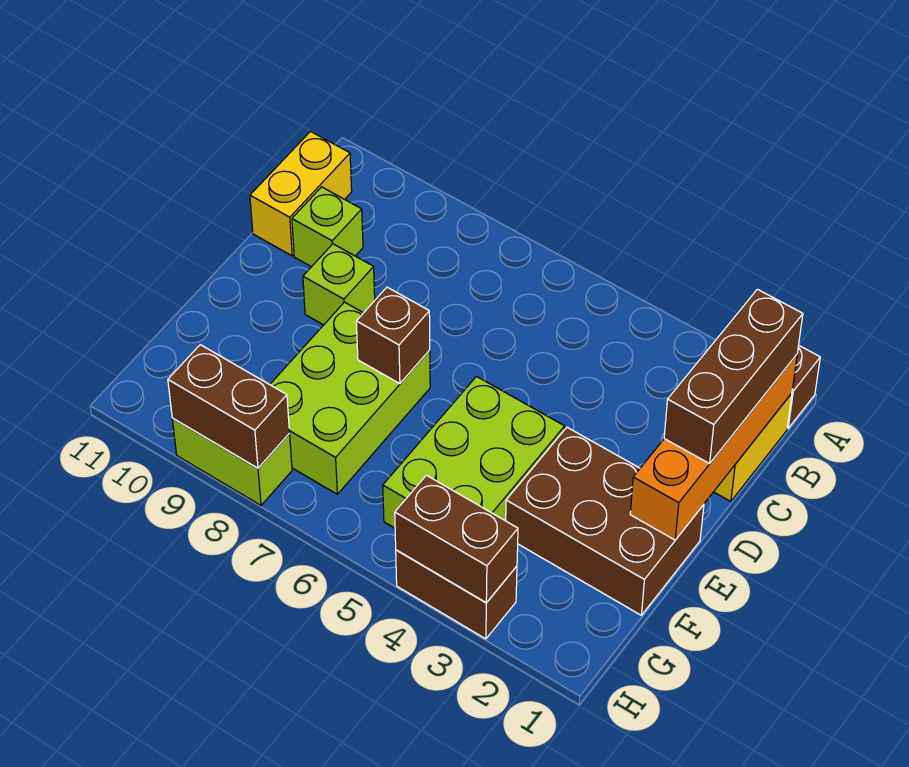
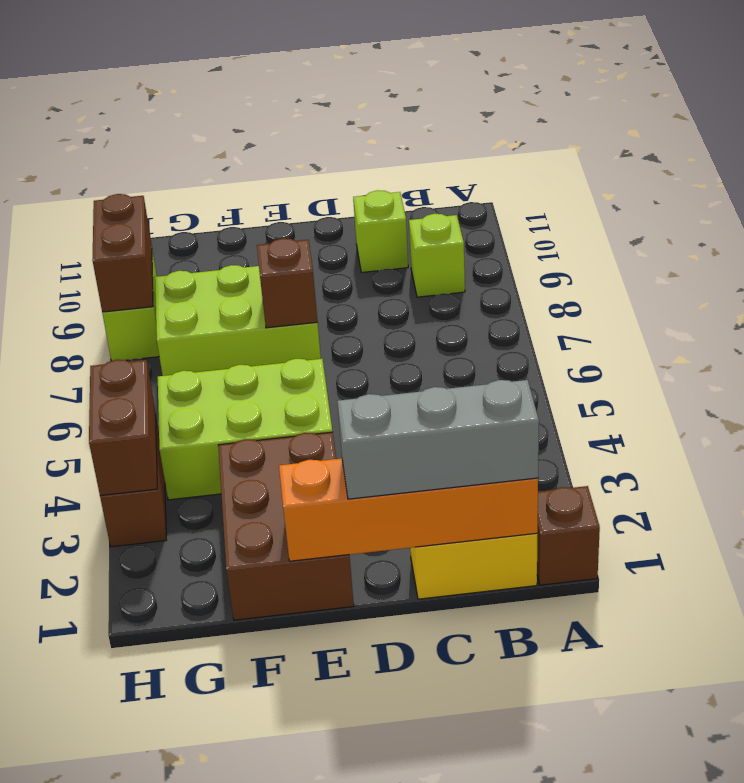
brown brick B1:D1 level 3 -> grey brick B1:D1 level 3
yellow brick B11:C11 level 1 -> none
lime brick D9 level 1 -> lime brick B9 level 1

